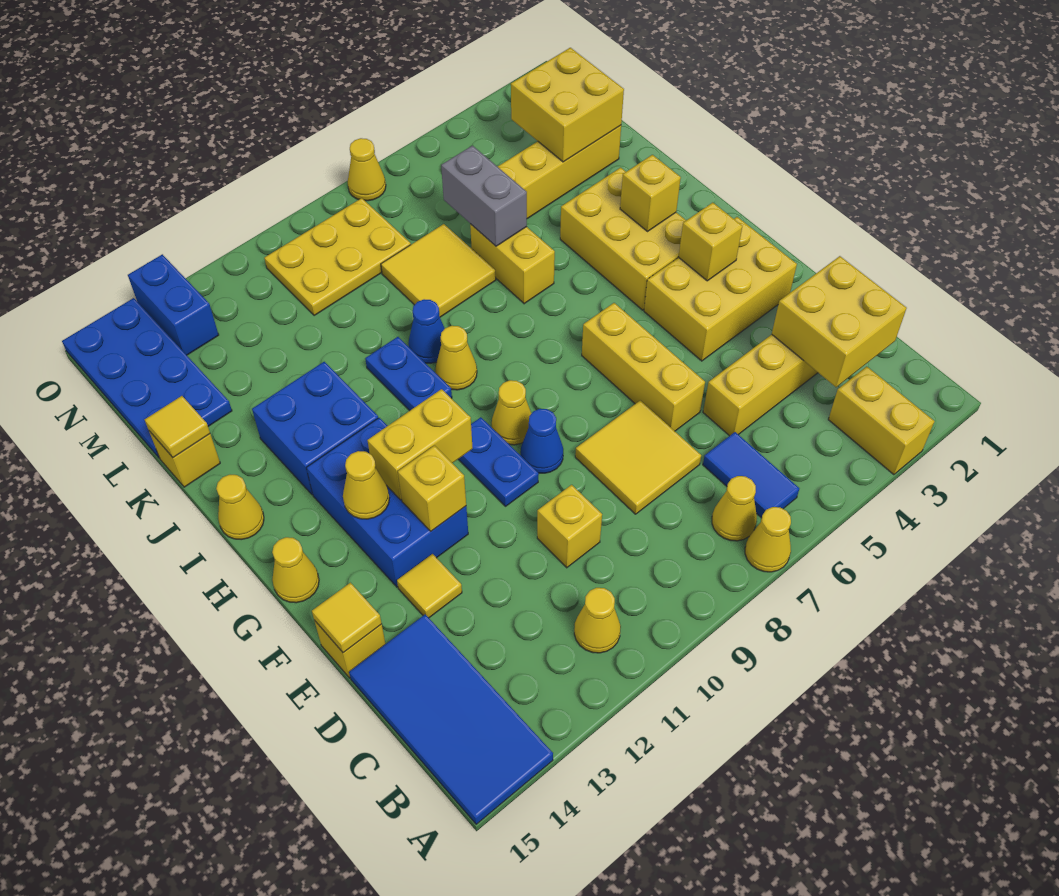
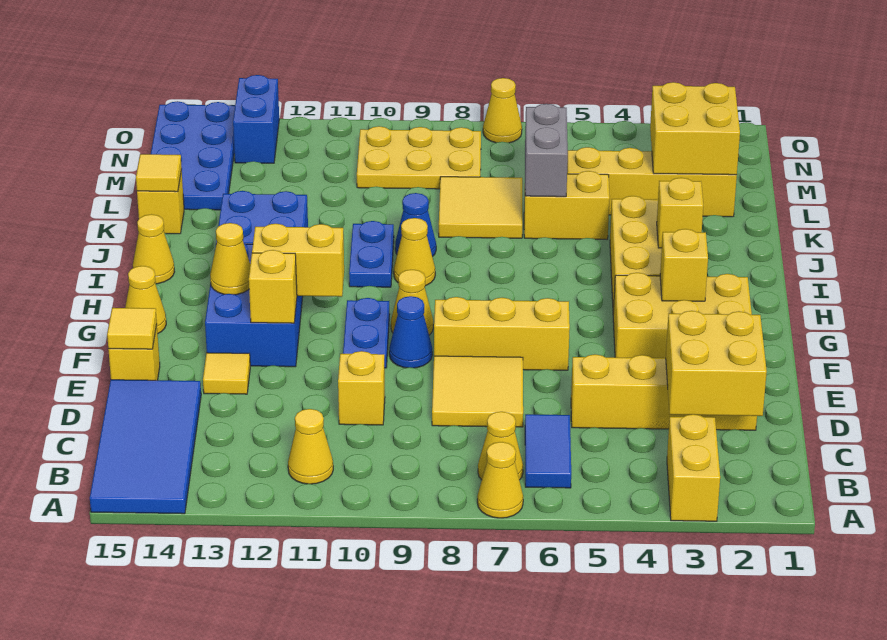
yellow brick E6:G6 level 1 -> yellow brick F6:F8 level 1
yellow brick J6:K6 level 1 -> yellow brick K5:K6 level 1

